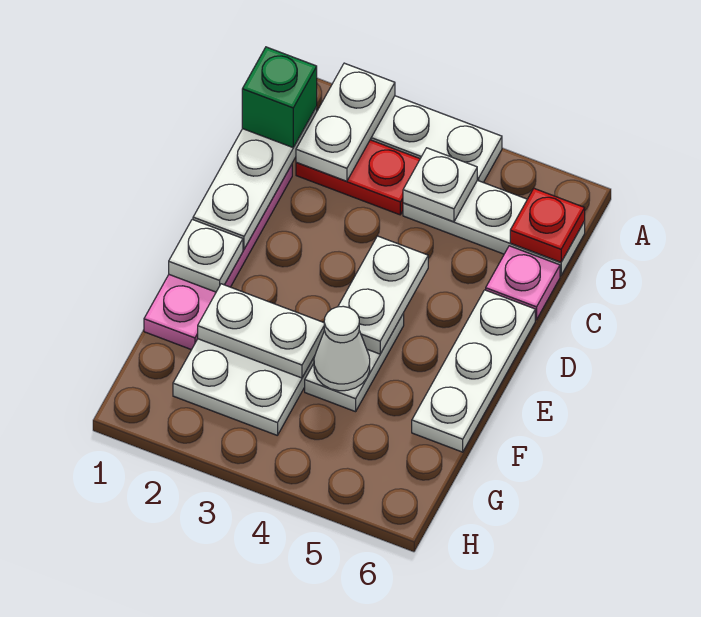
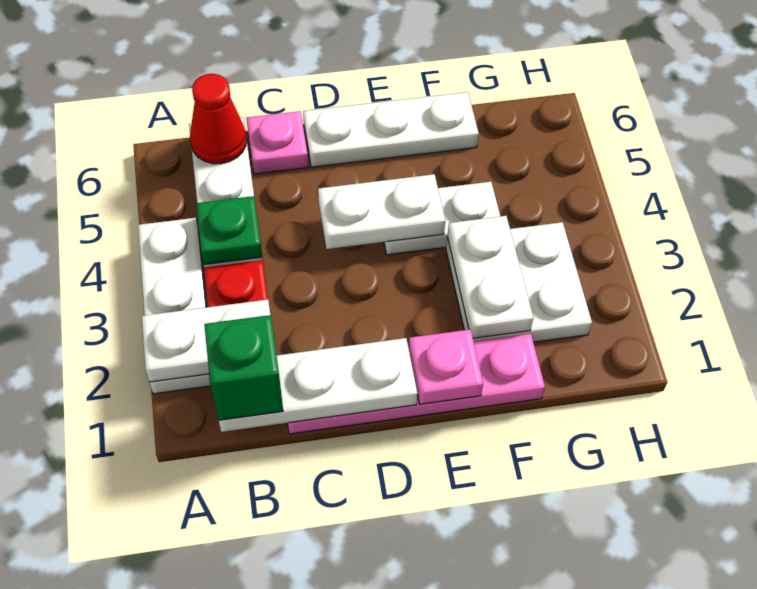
white plate B4 level 2 -> green plate B4 level 2
red plate B6 level 2 -> red cone B6 level 2
white plate E1 level 2 -> pink plate E1 level 2
white cone F4 level 2 -> none

